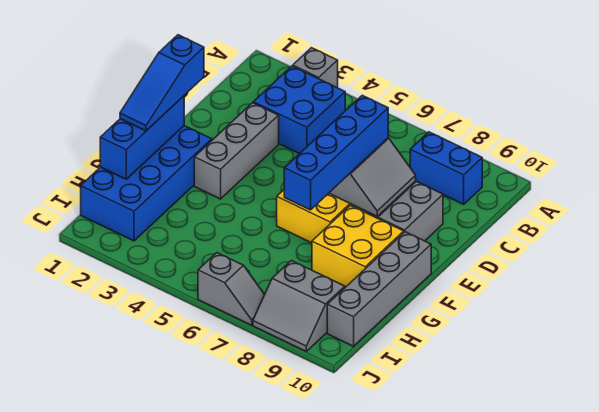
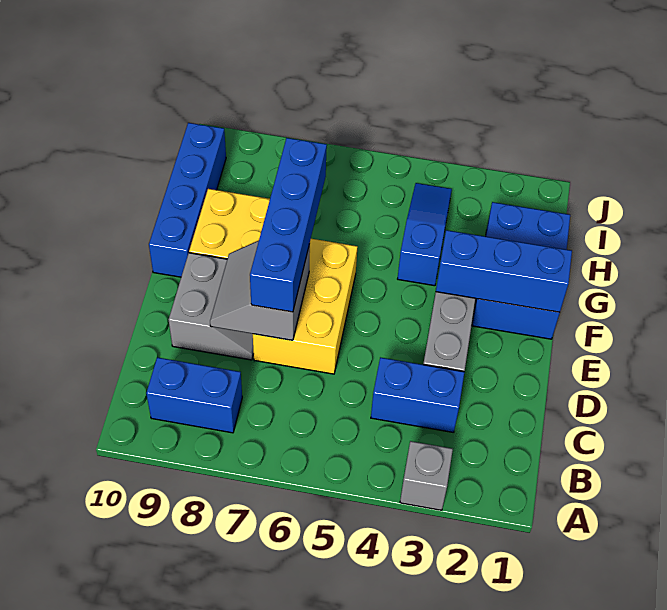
blue brick B3:C4 level 1 -> blue brick C3:C4 level 1
blue slope E1:G1 level 3 top E -> blue slope G4:I4 level 1 top G
blue brick F1:I2 level 1 -> blue brick F1:H2 level 1
blue brick F1:H1 level 2 -> blue brick F1:F3 level 2
grey brick F10:I10 level 1 -> blue brick F10:I10 level 1
grey slope I8:J9 level 1 top I -> none
grey slope J6:J7 level 1 top 6 -> none

